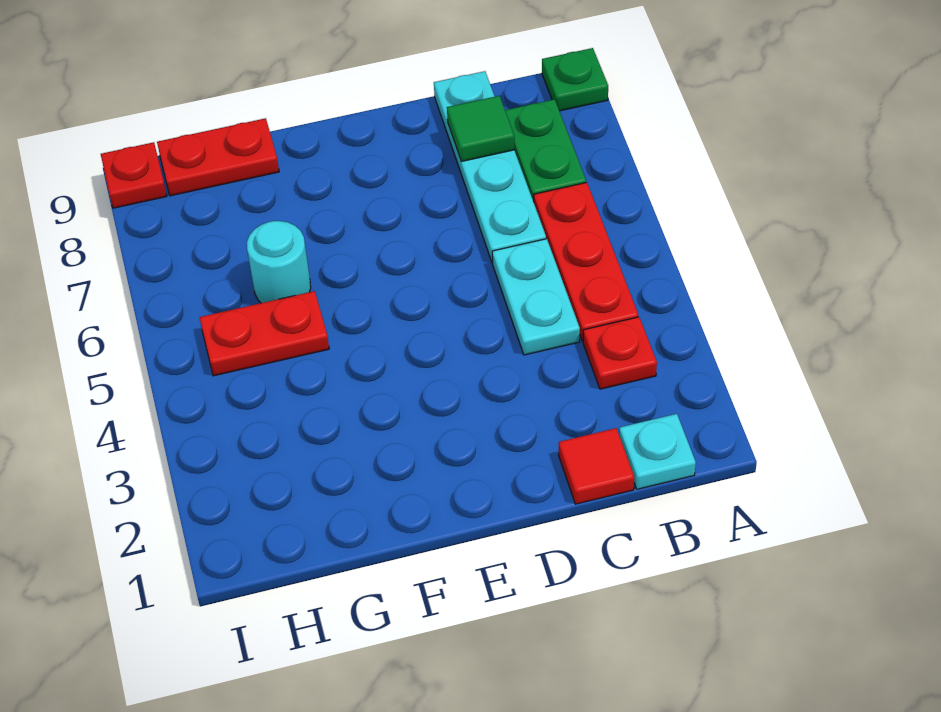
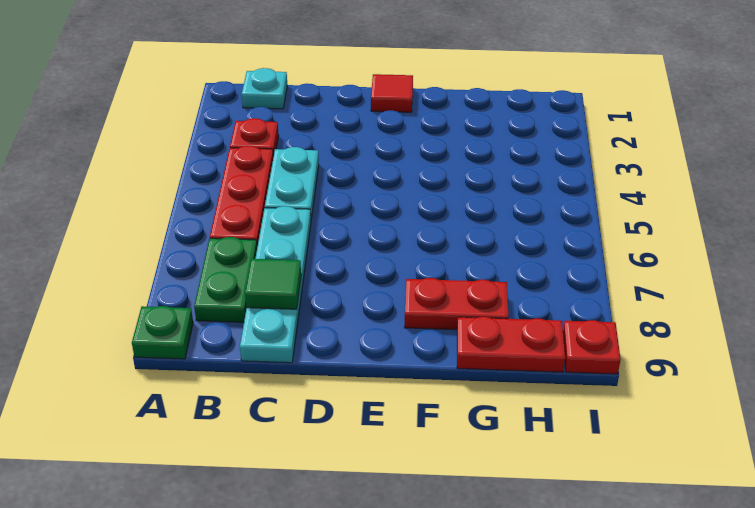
red tile C1 level 1 -> red tile E1 level 1
red plate G5:H5 level 1 -> red plate F8:G8 level 1
cyan round brick G6 level 1 -> none

